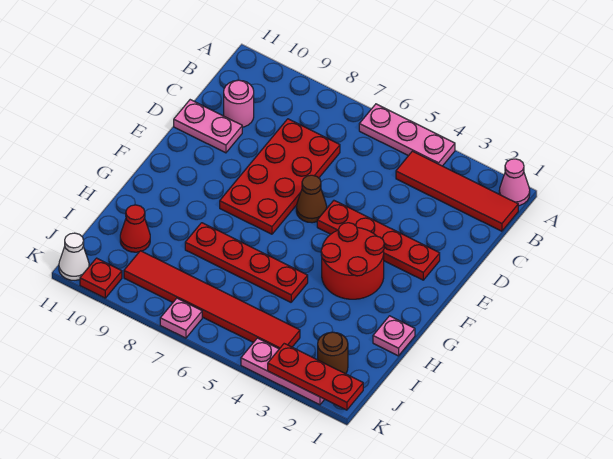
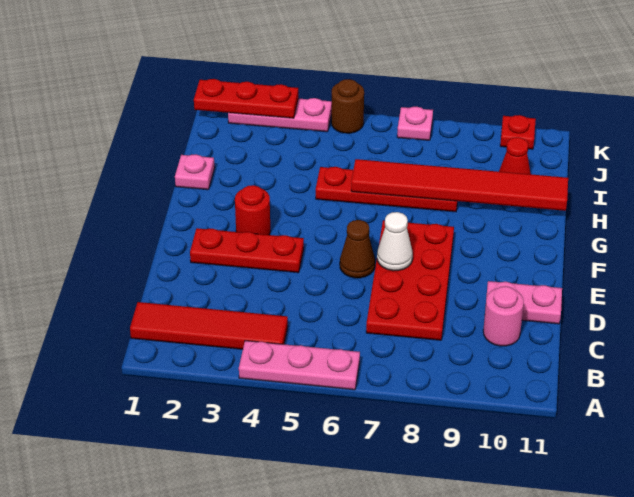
pink cone A1 level 1 -> none
red plate E2:E5 level 1 -> red plate E2:E4 level 1
red round brick F3:G4 level 1 -> red round brick F3 level 1
brown round brick J2 level 1 -> brown round brick K5 level 1
red tile J4:J9 level 1 -> red tile H6:H11 level 2
white cone K11 level 1 -> white cone E7 level 2

